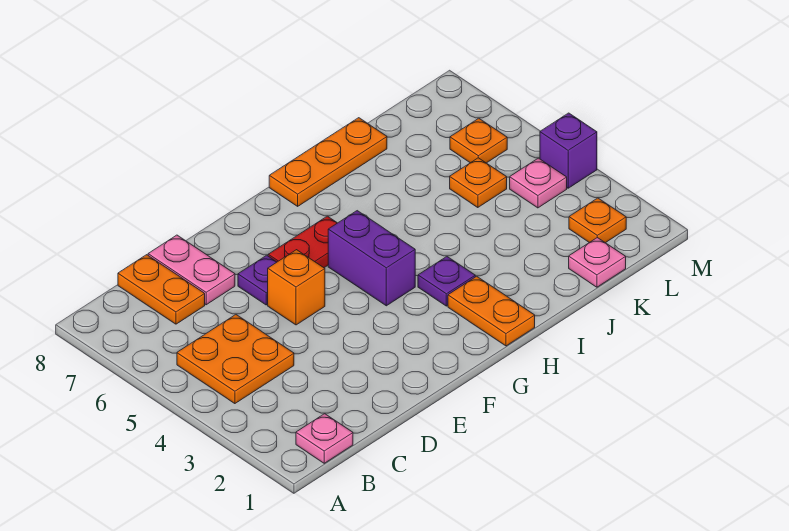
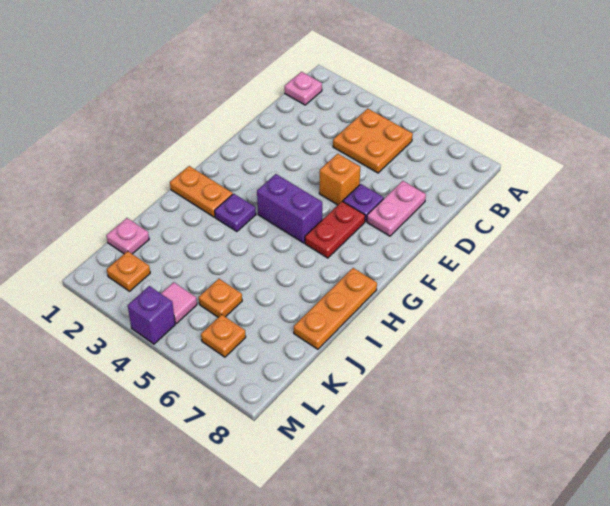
orange plate C7:C8 level 1 -> none
pink plate D7:D8 level 1 -> pink plate D7:E7 level 1
pink plate L4 level 1 -> pink tile L4 level 1

